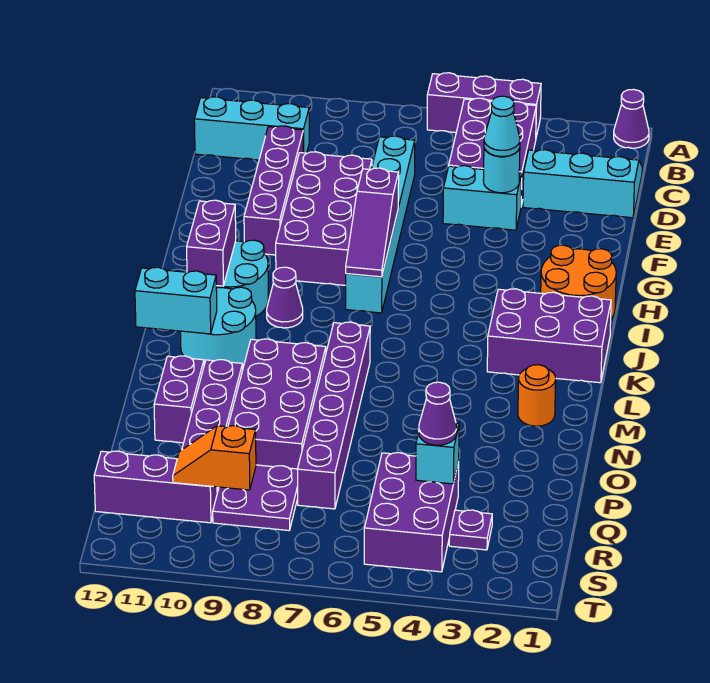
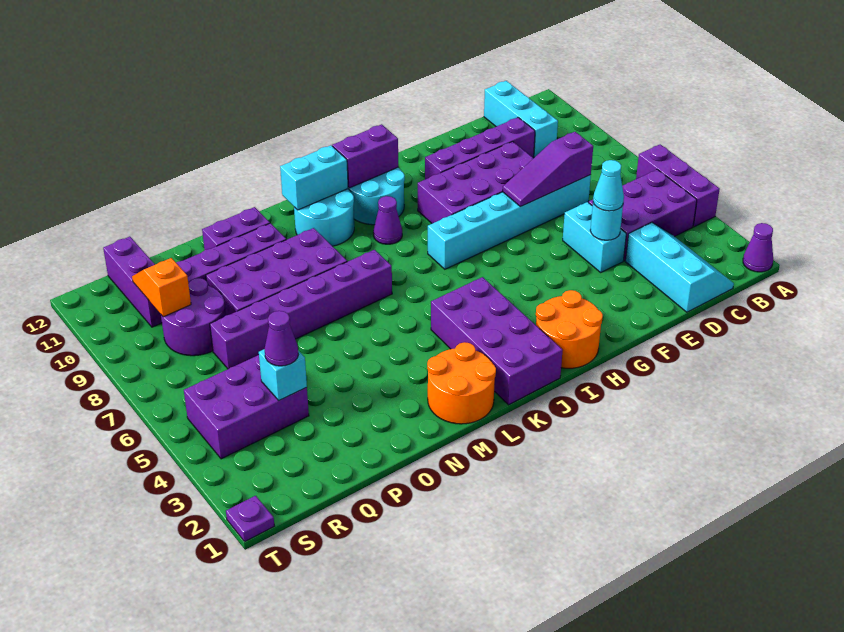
purple slope G7:I7 level 2 top G -> purple slope D7:F7 level 2 top D
purple brick J1:K3 level 1 -> purple brick J1:K4 level 1
cyan brick L11:L12 level 2 -> cyan brick K11:L11 level 2
orange round brick M2 level 1 -> orange round brick L1:M2 level 1
purple plate Q8:R9 level 1 -> purple round brick Q8:R9 level 1
purple plate R3 level 1 -> purple plate T1 level 1

